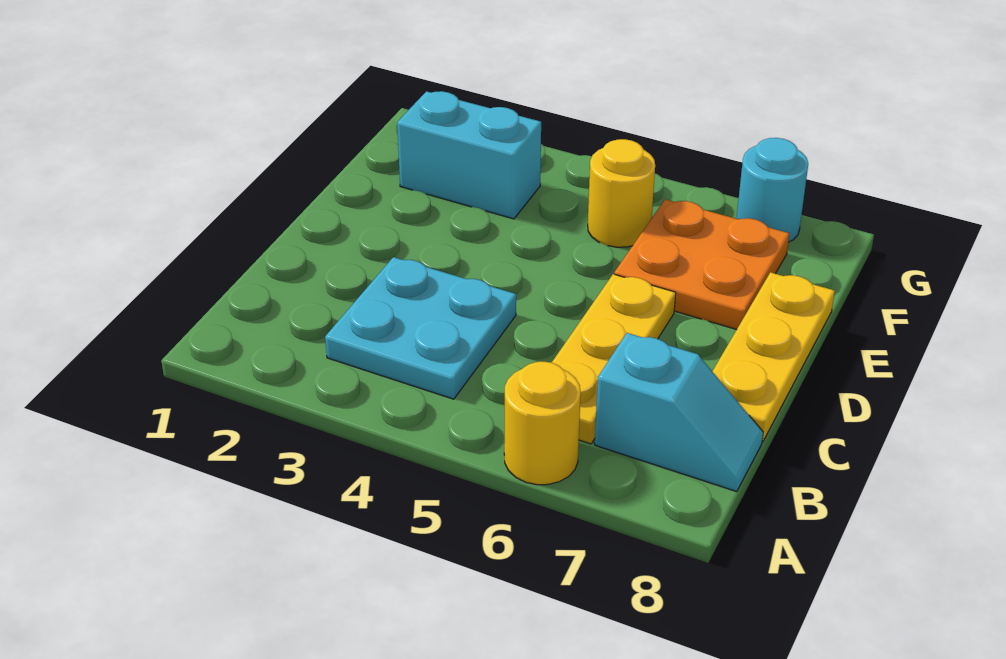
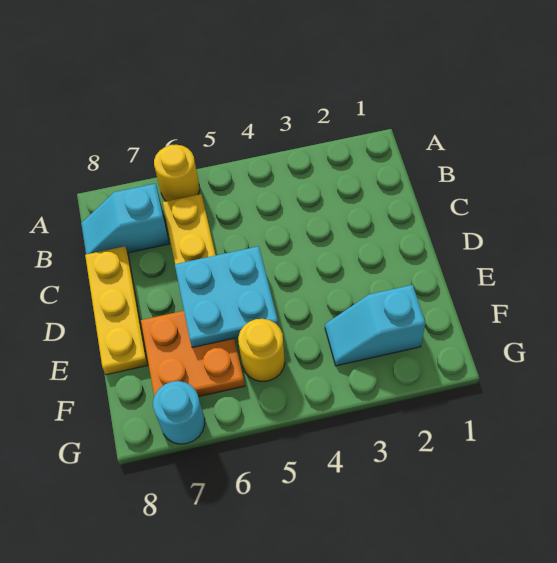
cyan plate B3:C4 level 1 -> cyan plate D5:E6 level 2
cyan brick F2:F3 level 1 -> cyan slope F2:F3 level 1 top 2

